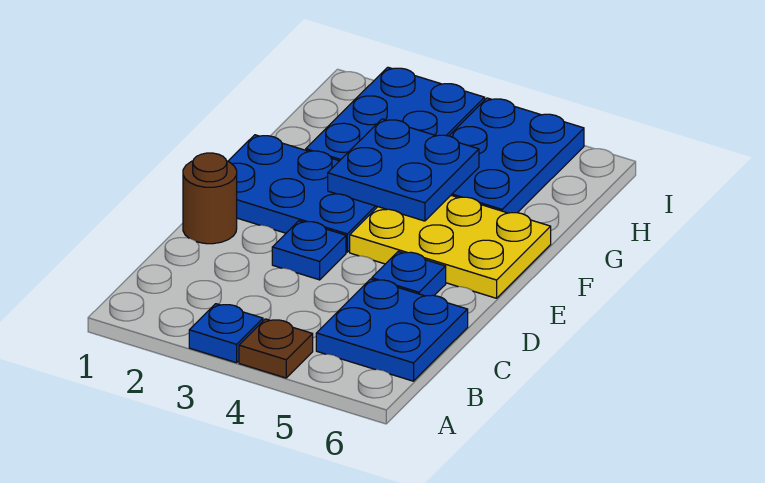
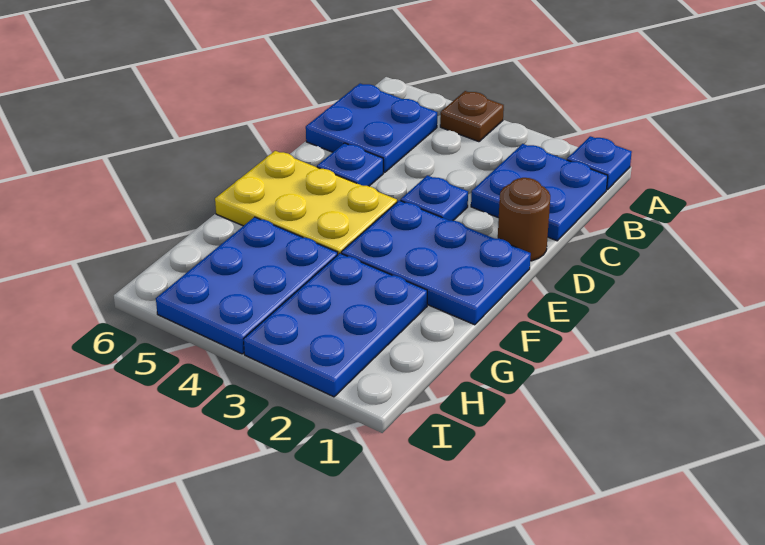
blue plate A3 level 1 -> blue plate A1 level 1
blue plate F3:G4 level 2 -> blue plate B1:C2 level 1

